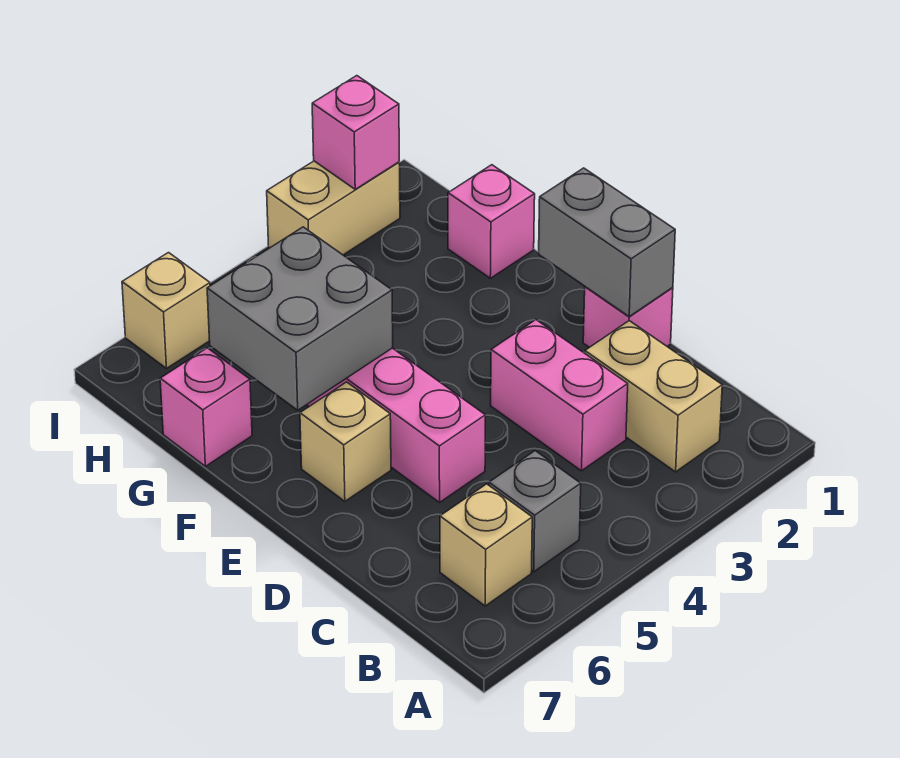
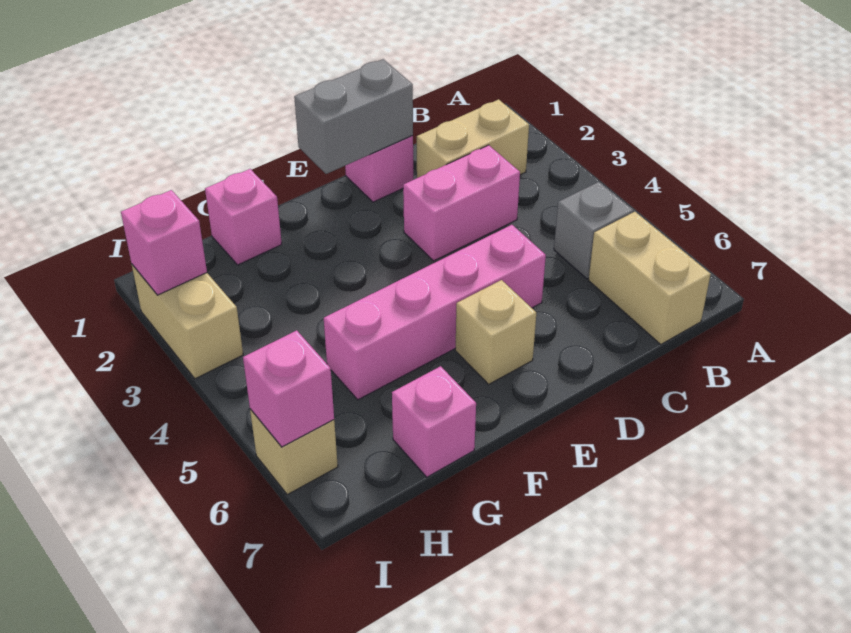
tan brick B6 level 1 -> tan brick B6:B7 level 1
grey brick F5:G6 level 2 -> none
none -> pink brick I6 level 2

